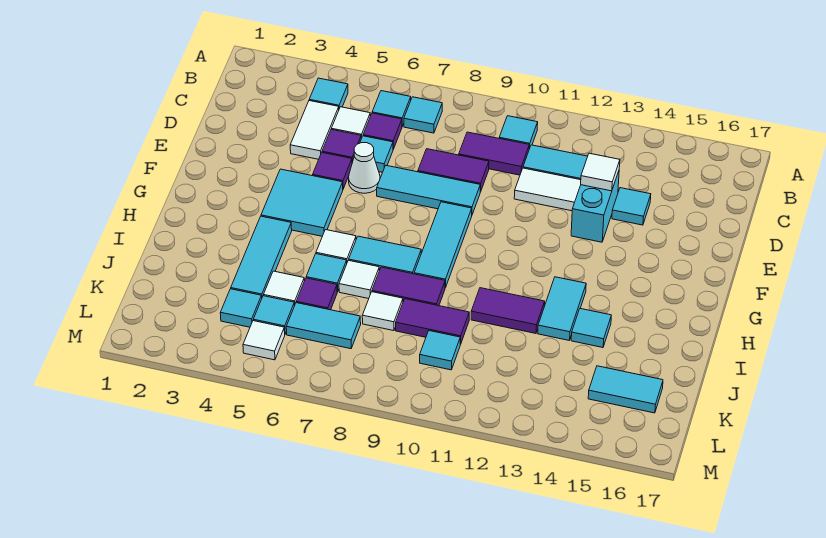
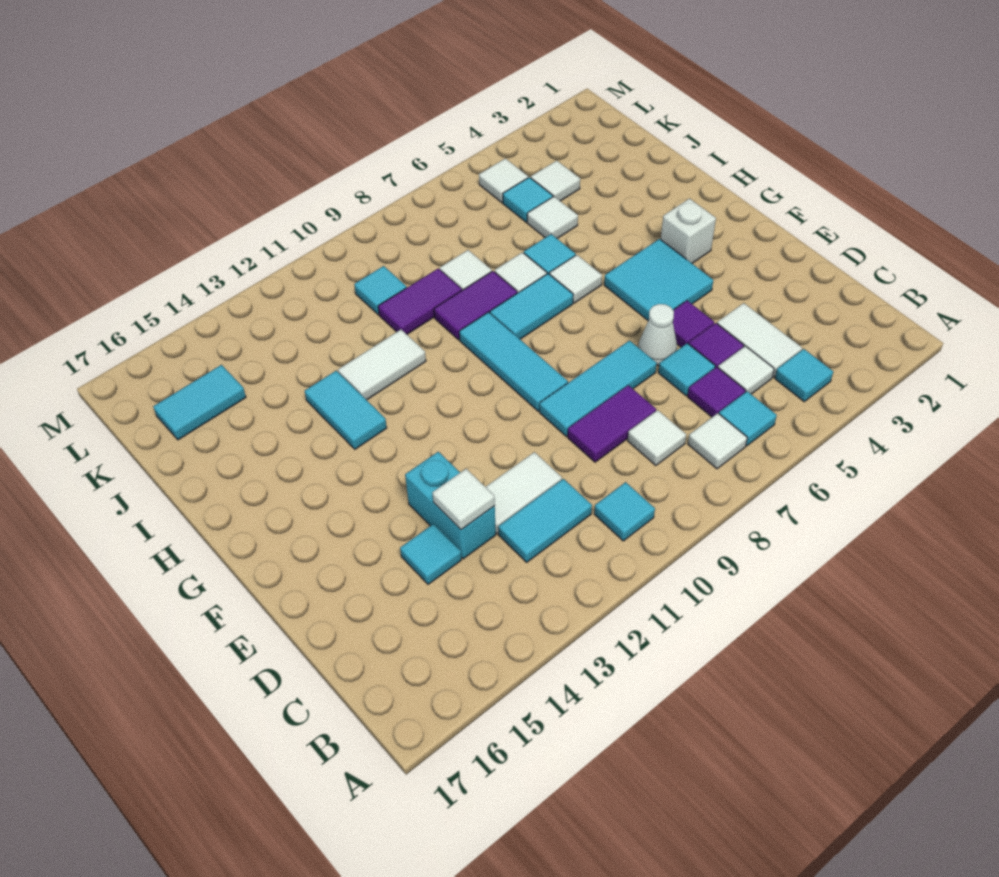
cyan tile B7 level 1 -> white tile B7 level 1
none -> white tile C8 level 1
purple tile C9:C10 level 1 -> none
none -> white brick G3 level 1
cyan tile H4:J4 level 1 -> none
purple tile I11:I12 level 1 -> white tile I11:I12 level 1
cyan tile I14 level 1 -> none
purple tile J6 level 1 -> none
cyan tile K4 level 1 -> white tile K4 level 1
cyan tile K6:K7 level 1 -> none

